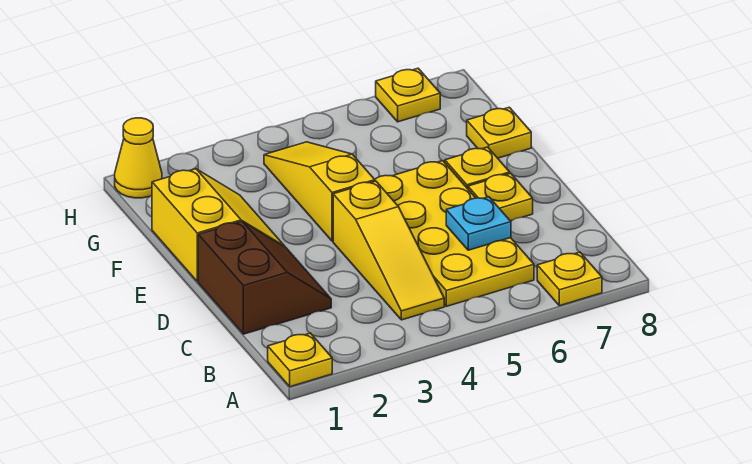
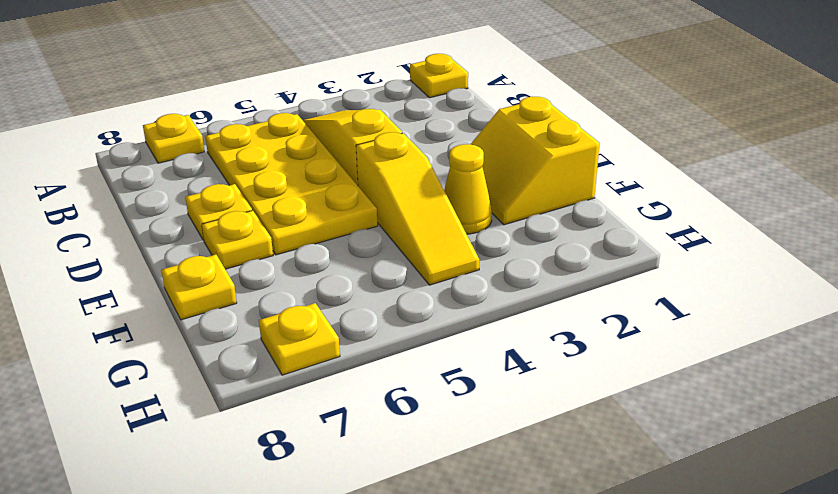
brown slope C1:D2 level 1 top 1 -> none
cyan plate C6 level 2 -> none
yellow cone H1 level 1 -> yellow cone F3 level 1

